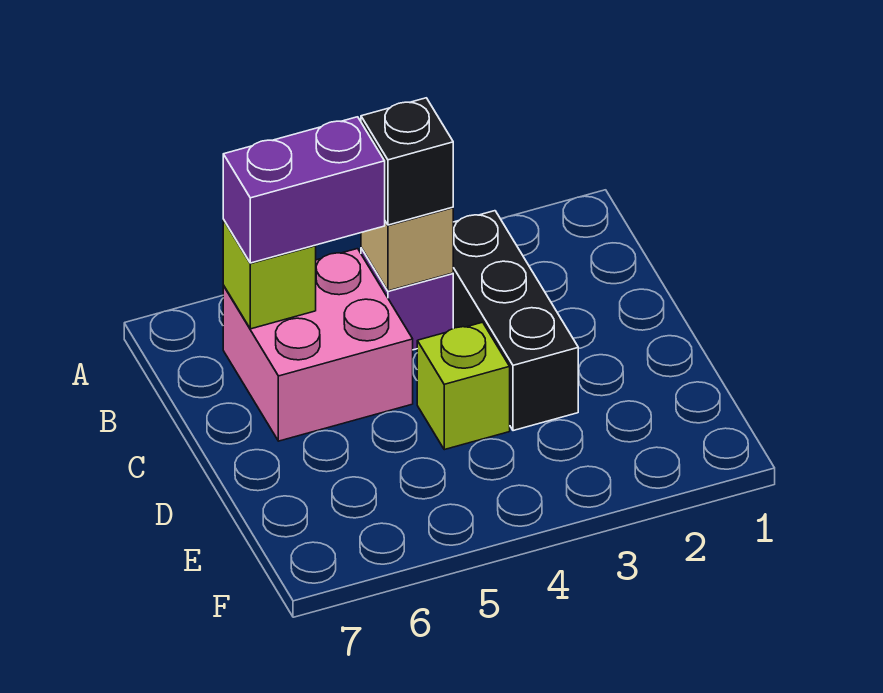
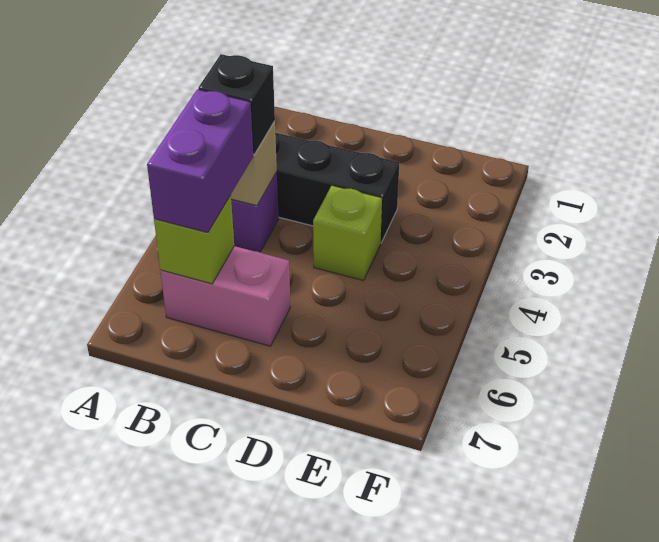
pink brick B5:C6 level 1 -> pink brick B6:C6 level 1

